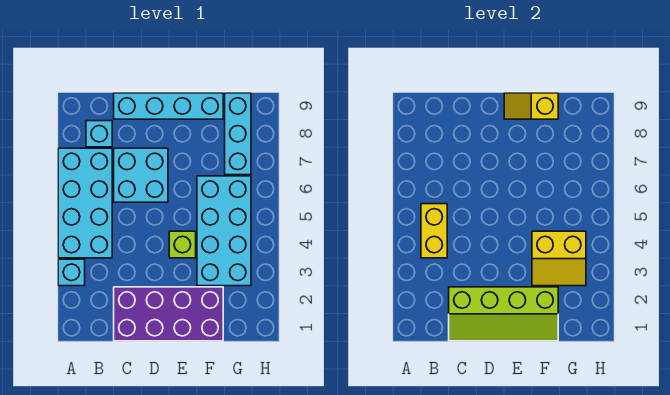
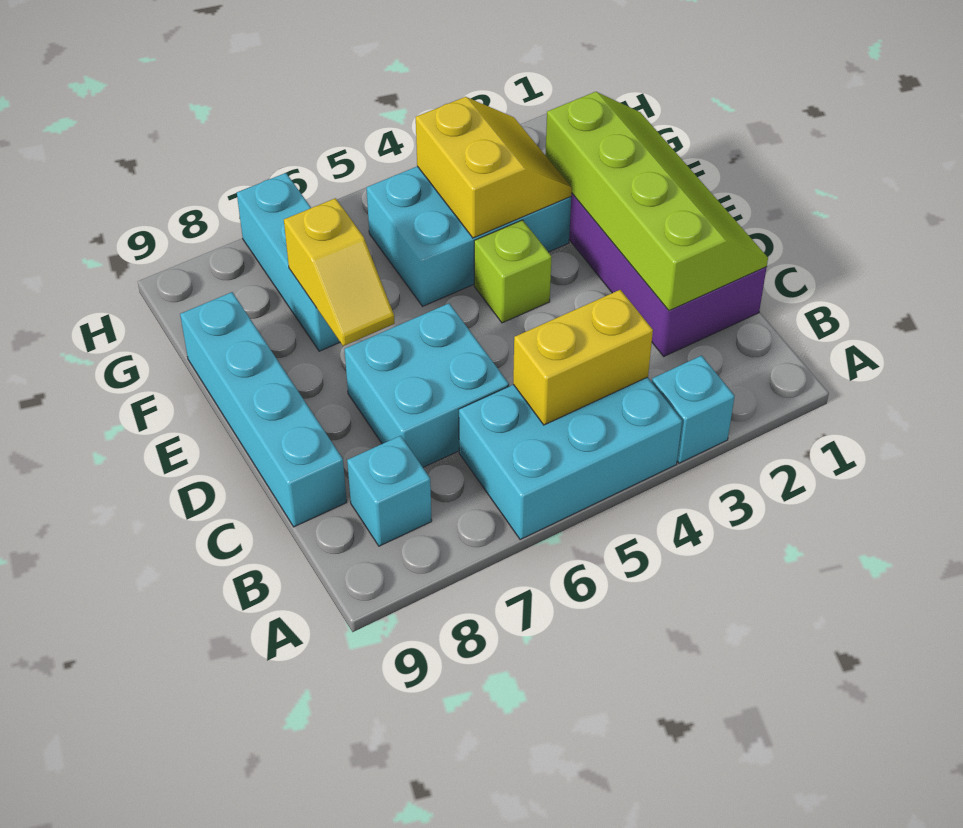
cyan brick A4:B7 level 1 -> cyan brick A4:B6 level 1
yellow slope E9:F9 level 2 top F -> yellow slope E7:F7 level 2 top F
cyan brick F3:G6 level 1 -> cyan brick F3:G5 level 1
cyan brick G7:G9 level 1 -> cyan brick F7:H7 level 1

